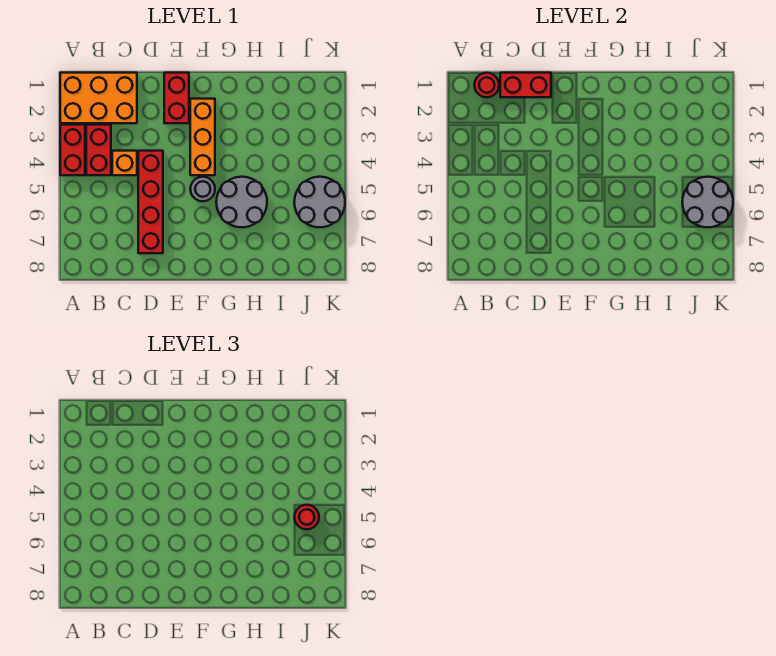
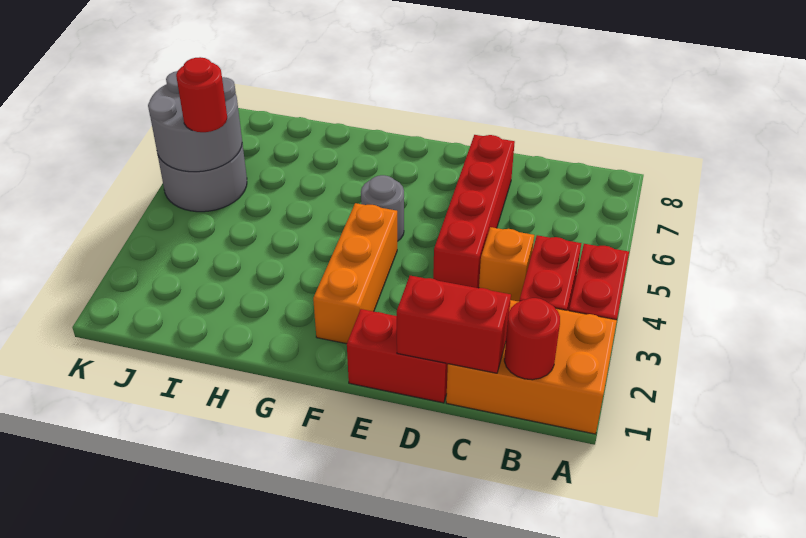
red brick E1:E2 level 1 -> red brick D1:E1 level 1
grey round brick G5:H6 level 1 -> none

